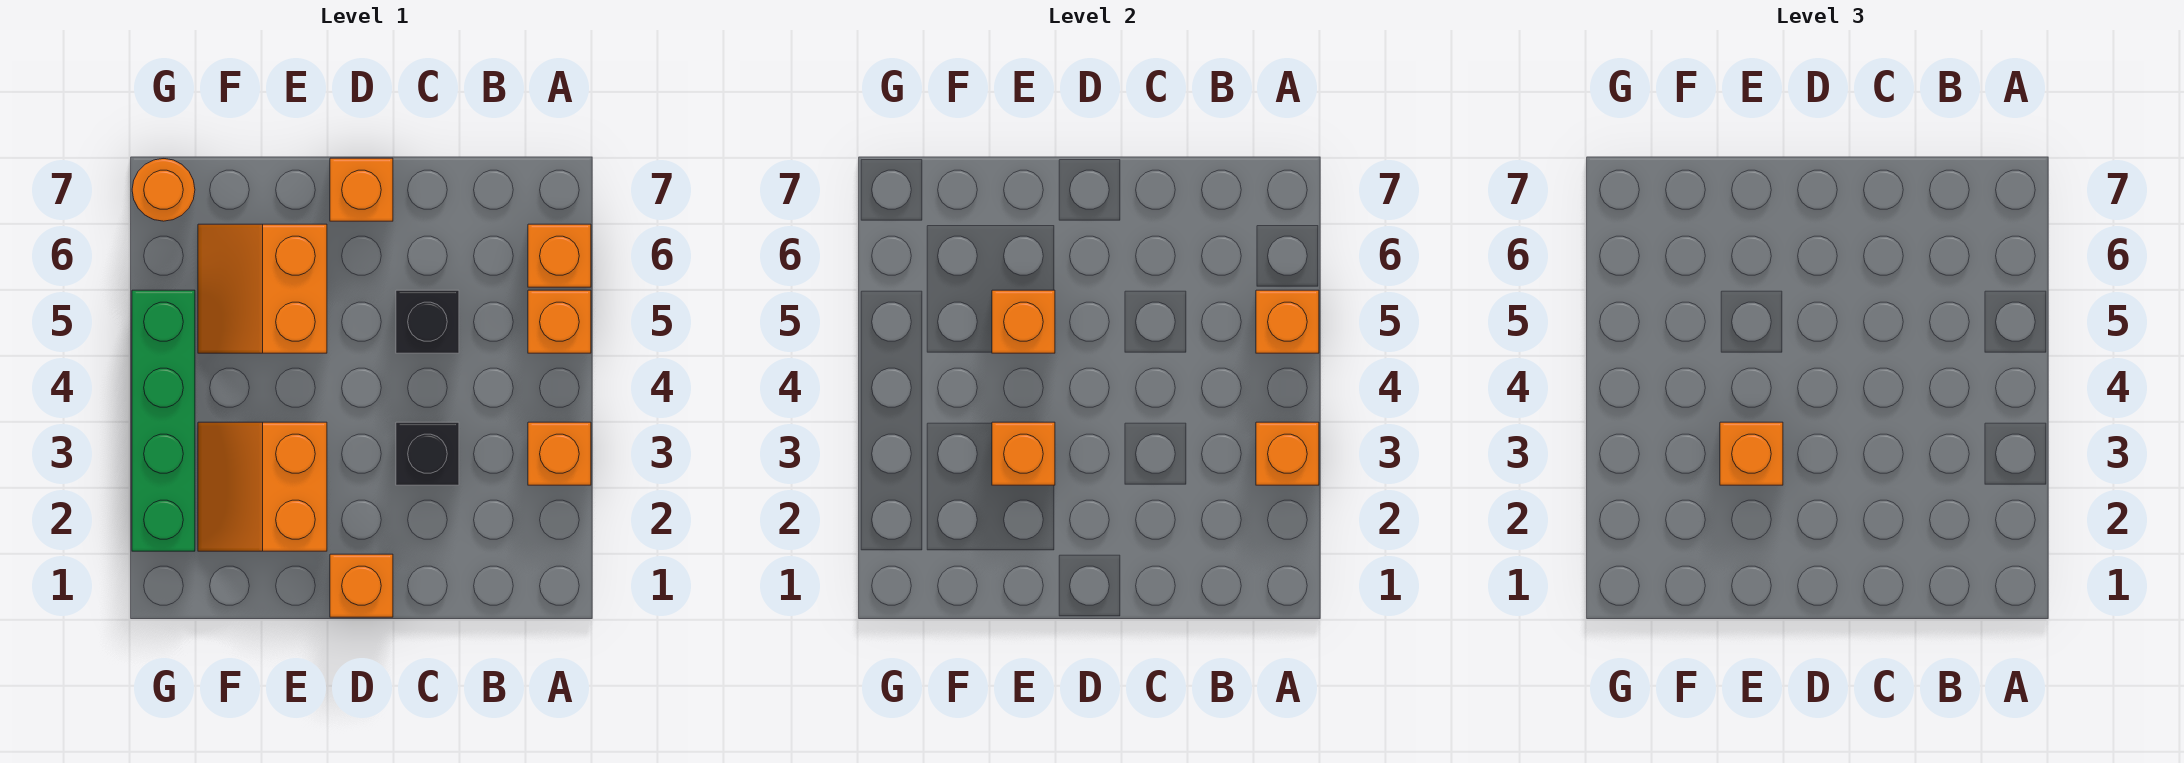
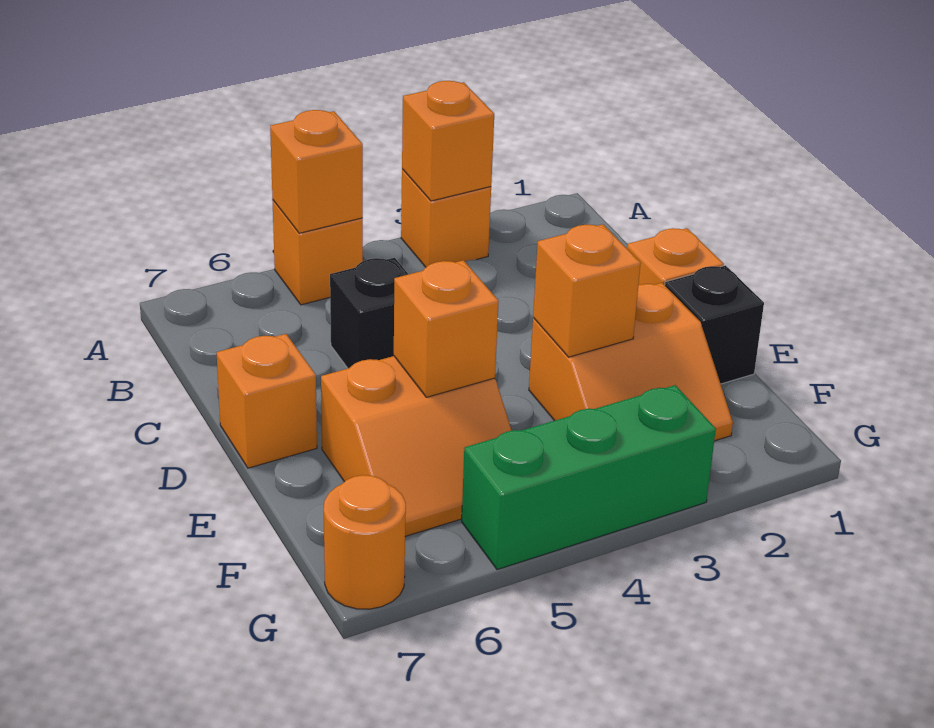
orange brick A6 level 1 -> none
black brick C3 level 1 -> black brick E1 level 1
orange brick E3 level 3 -> none
green brick G2:G5 level 1 -> green brick G3:G5 level 1

